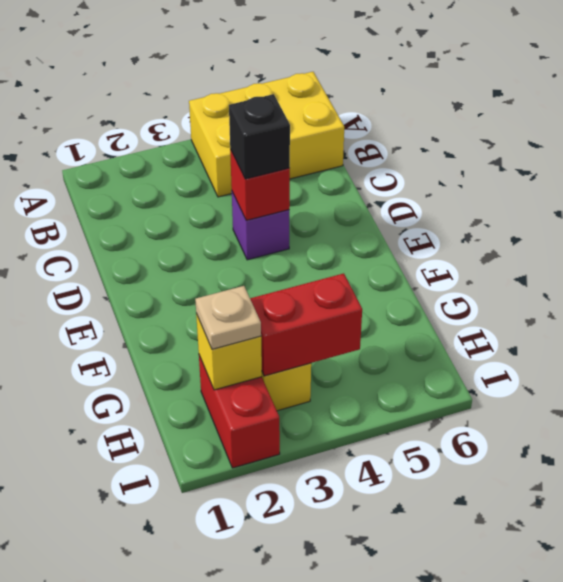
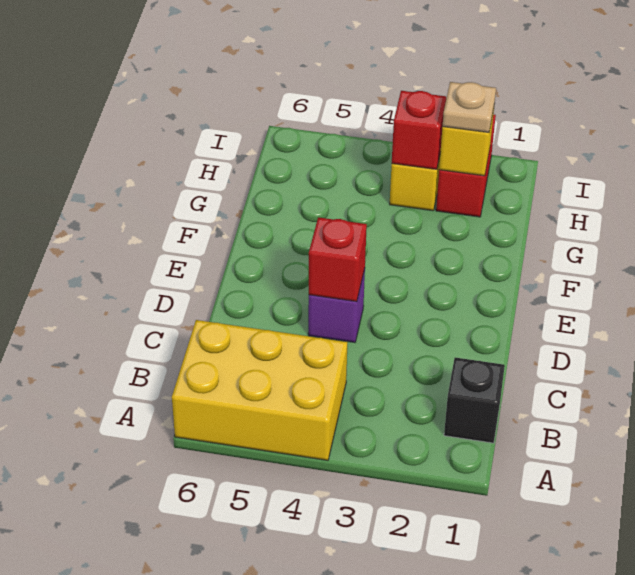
black brick D4 level 3 -> black brick B1 level 1
red brick H3:H4 level 2 -> red brick H3 level 2

